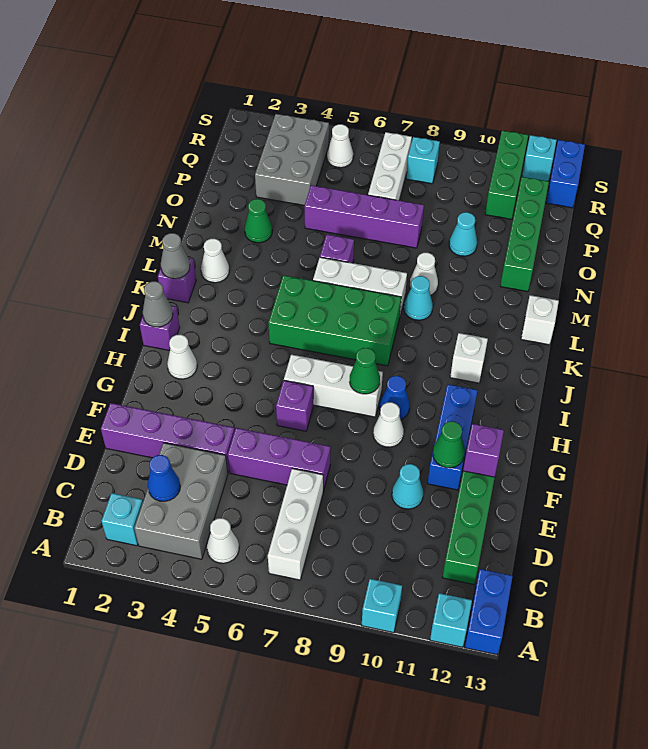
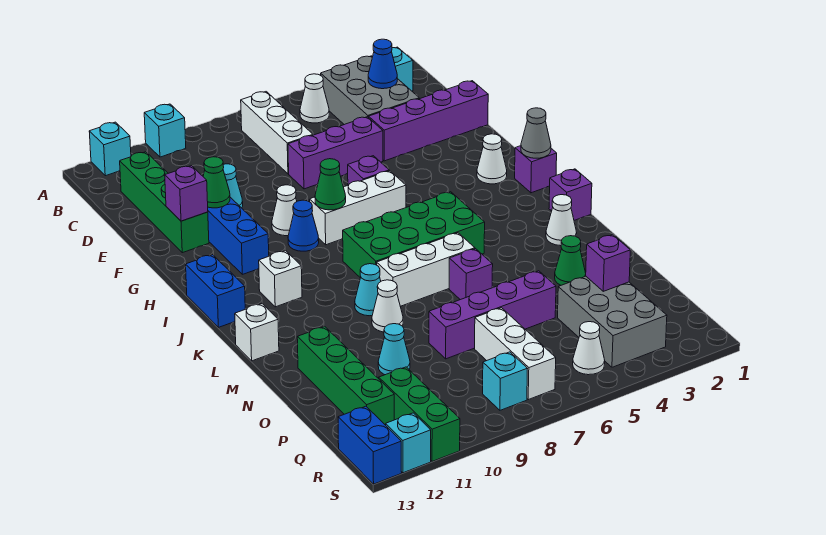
blue brick A13:B13 level 1 -> blue brick I13:J13 level 1
grey cone K1 level 2 -> none
none -> purple brick P3 level 2

